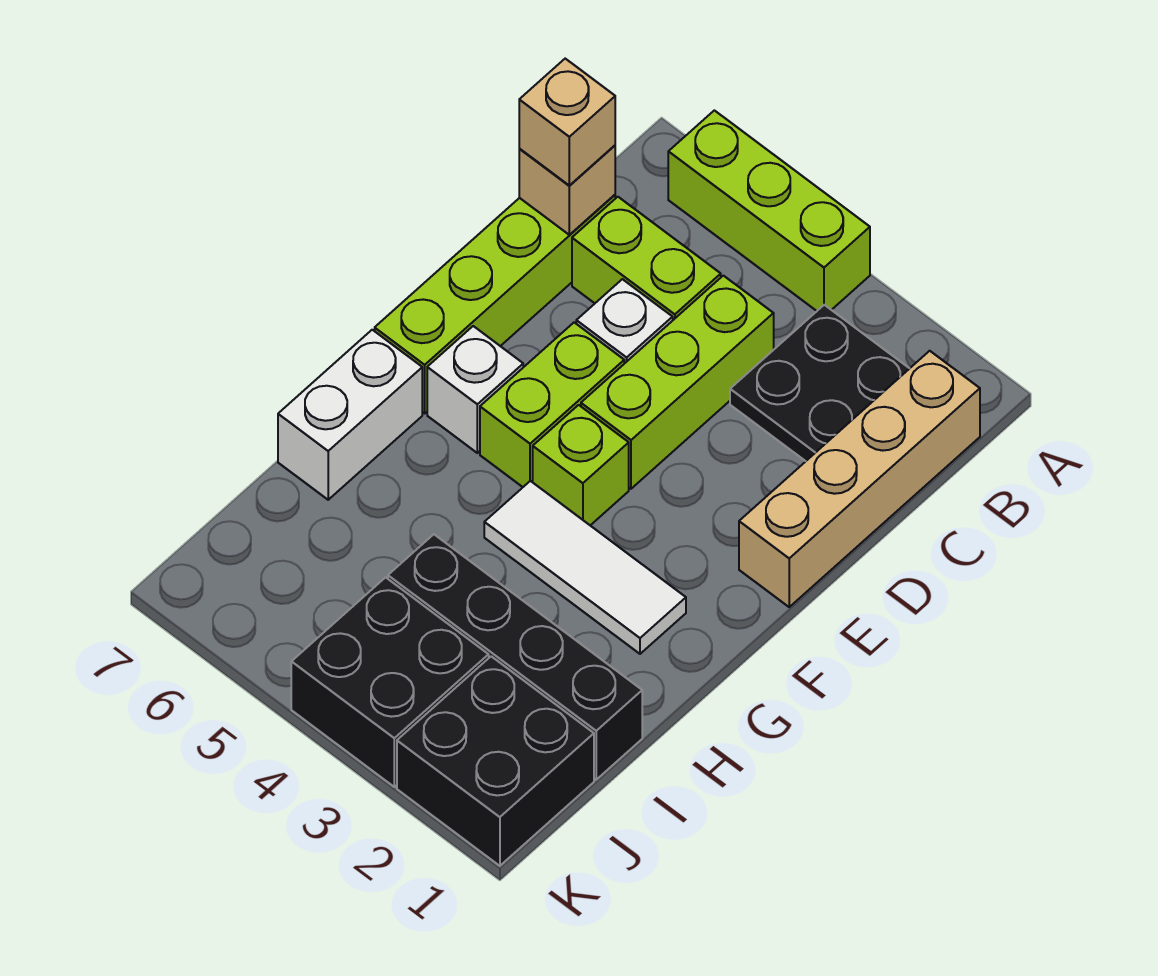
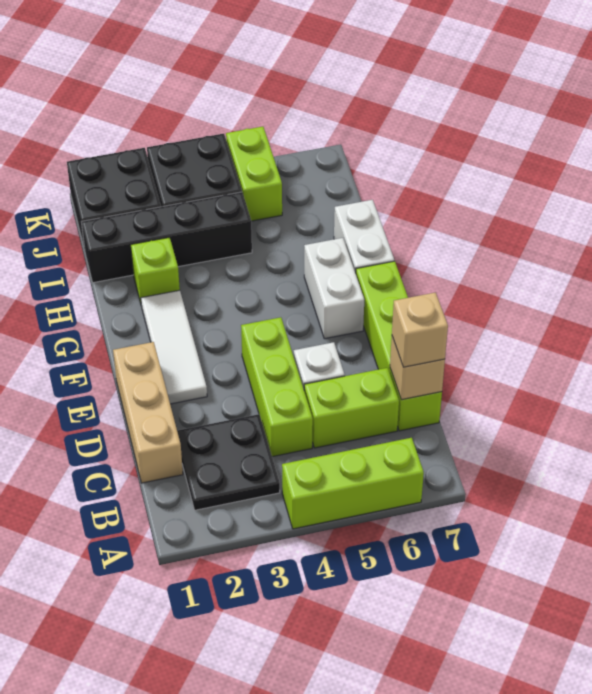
tan brick B1:E1 level 1 -> tan brick C1:E1 level 1
lime brick E5:F5 level 1 -> lime brick J5:K5 level 1
lime brick F4 level 1 -> lime brick H2 level 1
white brick F6 level 1 -> white brick F6:G6 level 1
white tile G2:G4 level 1 -> white tile E2:G2 level 1

